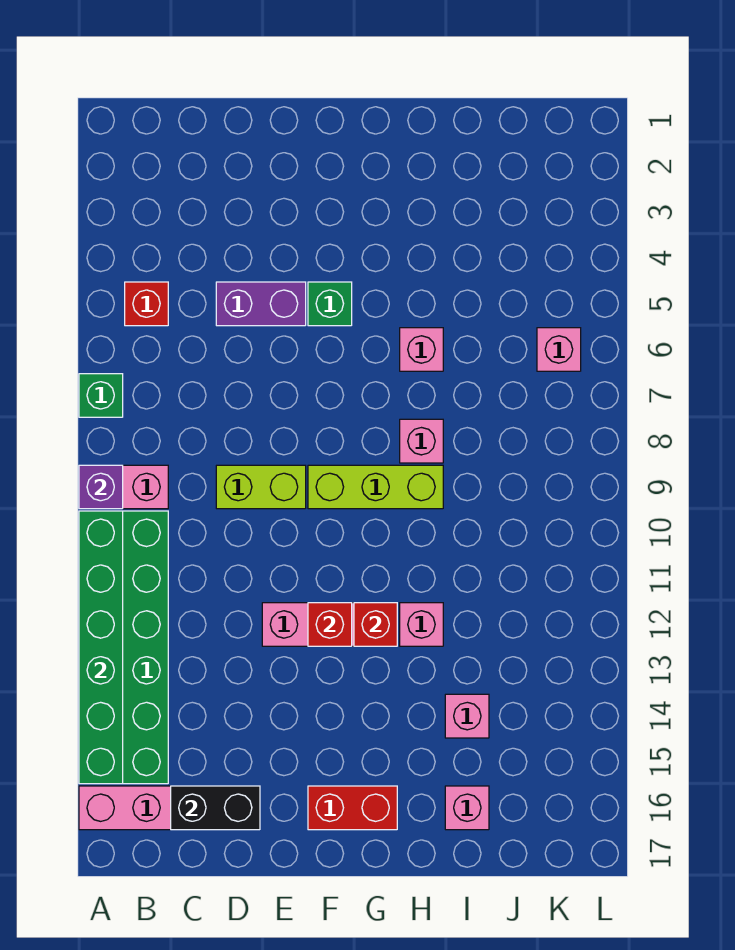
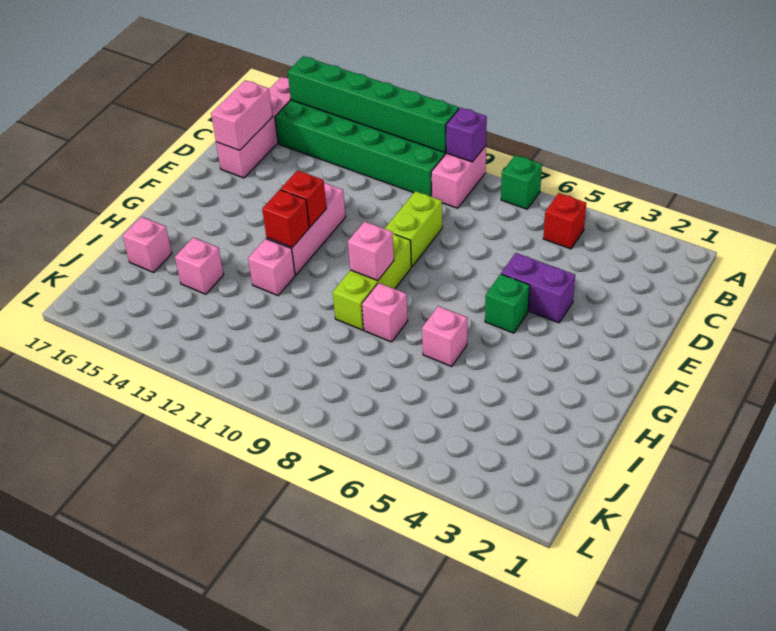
black brick C16:D16 level 2 -> pink brick C16:D16 level 2
purple brick D5:E5 level 1 -> purple brick E4:E5 level 1
red brick F16:G16 level 1 -> none
pink brick K6 level 1 -> pink brick G9 level 2

